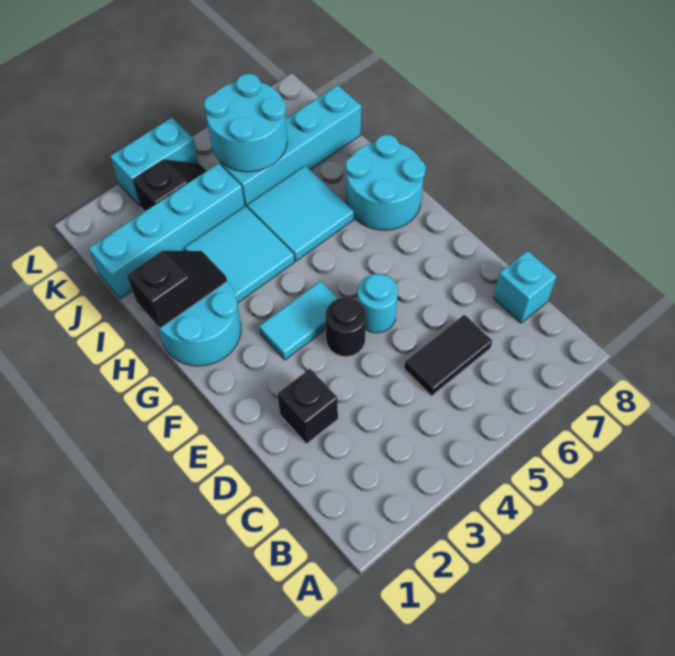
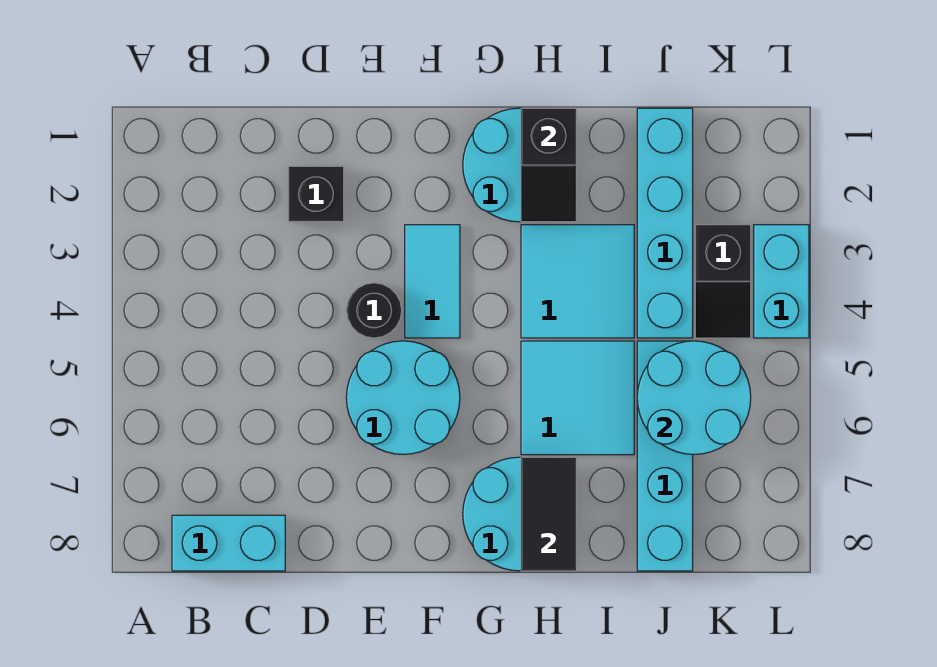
black tile C5:C6 level 1 -> black tile H7:H8 level 2
cyan brick C8 level 1 -> cyan brick B8:C8 level 1
cyan round brick E5 level 1 -> cyan round brick E5:F6 level 1

